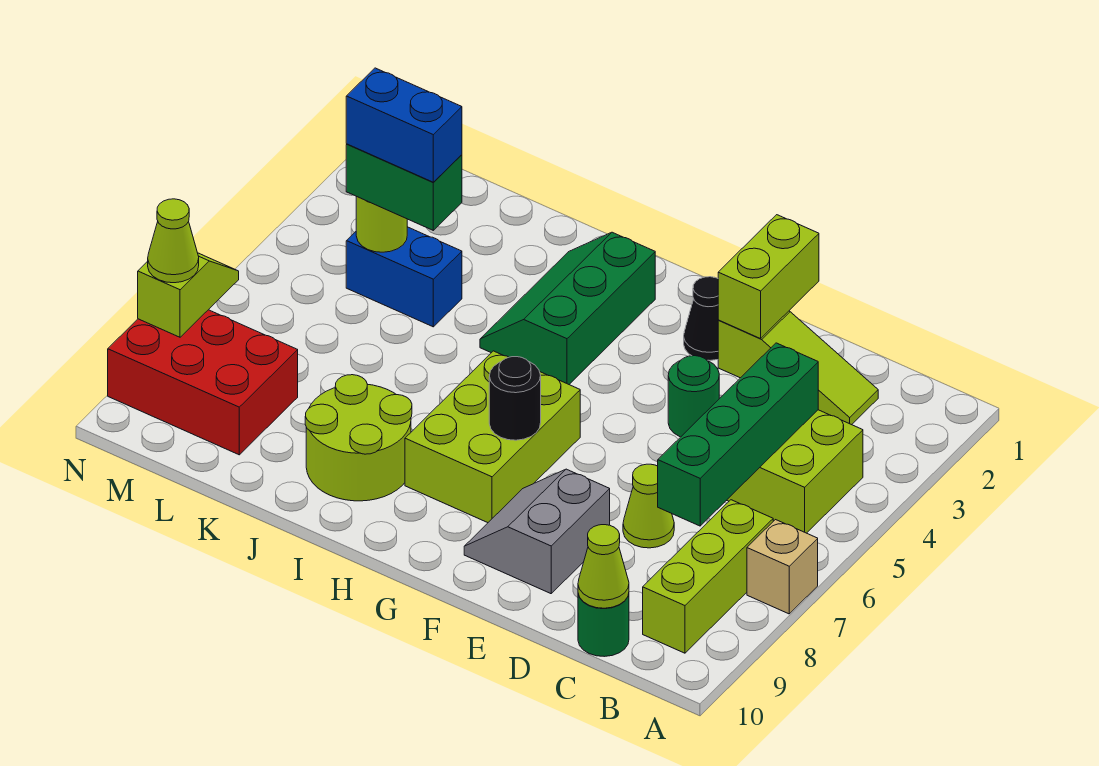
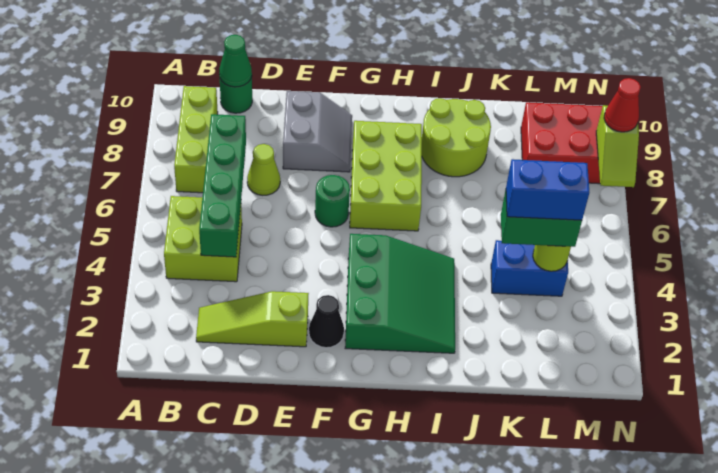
tan brick A7 level 1 -> none
lime cone C10 level 2 -> green cone C10 level 2
lime brick E1:E2 level 2 -> none
green round brick E4 level 1 -> green round brick F6 level 1
black round brick G7 level 2 -> none
green slope H2:I4 level 1 top H -> green slope G2:I4 level 1 top G
lime cone N8 level 3 -> red cone N8 level 3

